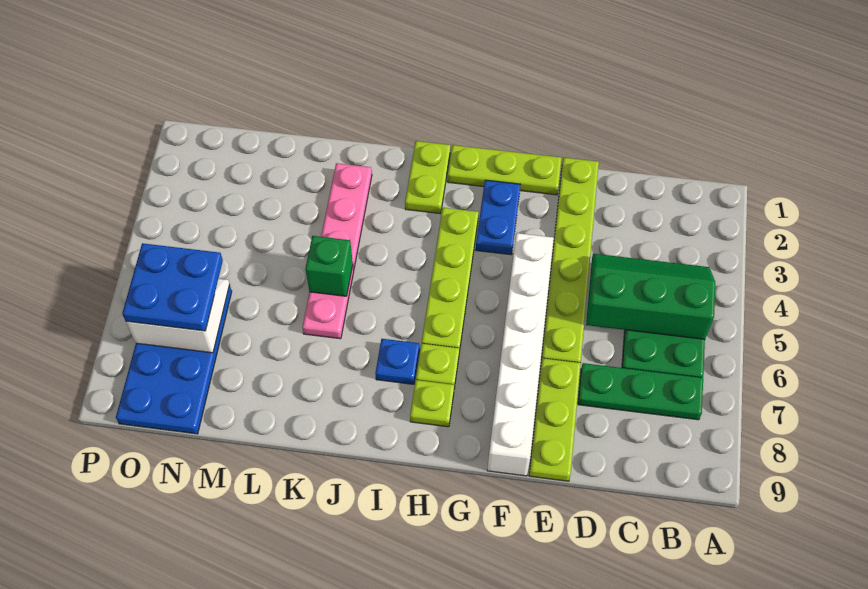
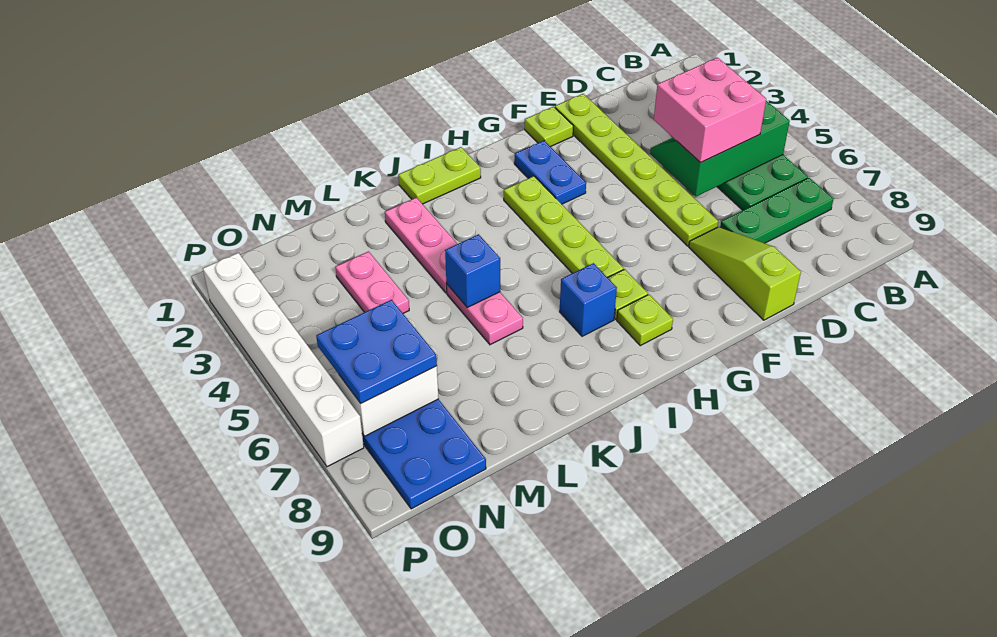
none -> pink brick C4:D5 level 3
lime plate E7:E9 level 1 -> lime slope E7:E9 level 1 top 9
lime plate F1:H1 level 1 -> lime plate F1 level 1
white brick F4:F9 level 1 -> white brick P2:P7 level 1
lime plate I1:I2 level 1 -> lime plate I1:J1 level 1
blue plate I7 level 1 -> blue brick I7 level 1
green brick K5 level 2 -> blue brick K5 level 2
none -> pink plate M3:M4 level 1

